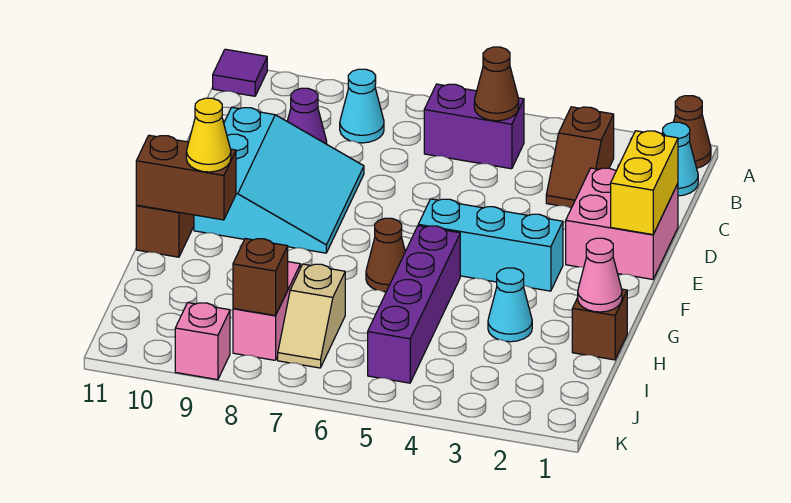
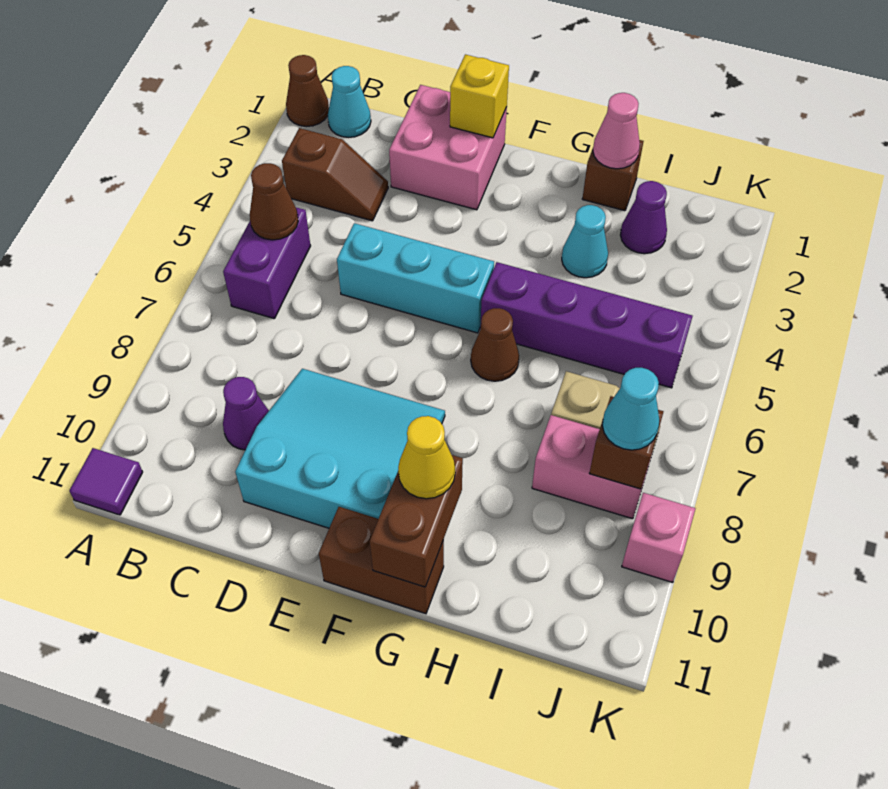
cyan cone B8 level 1 -> cyan cone J8 level 3
yellow brick D1:E1 level 2 -> yellow brick E1 level 2
cyan brick F3:F5 level 1 -> cyan brick D5:F5 level 1
none -> purple cone I2 level 1

